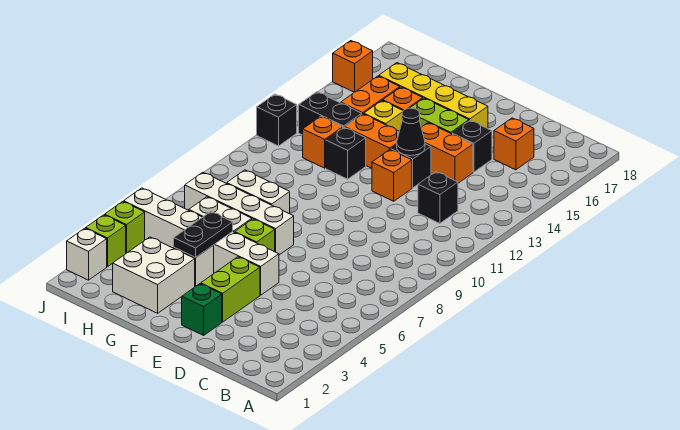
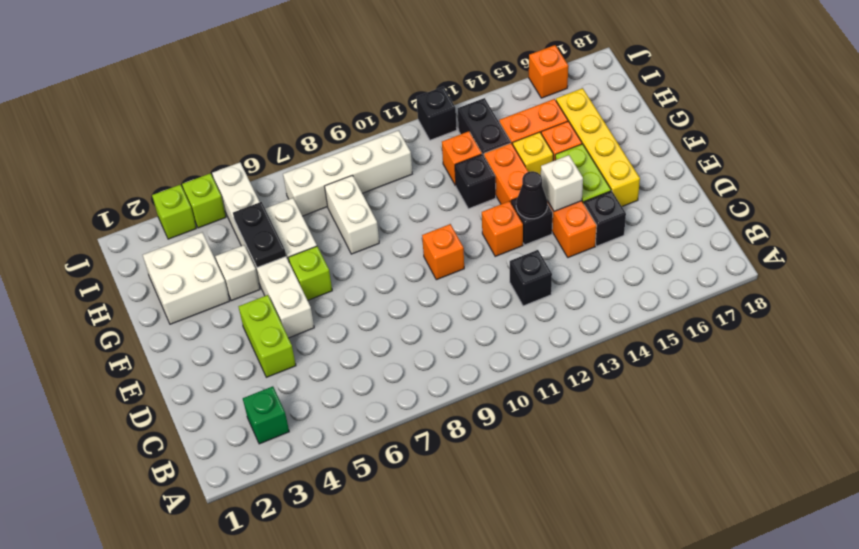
orange brick C16 level 1 -> orange brick E10 level 1
green brick E2 level 1 -> green brick B3 level 1
lime brick E3:E4 level 1 -> lime brick D4:E4 level 1
white brick F7:I7 level 1 -> white brick I7:I10 level 1
black plate G4:G5 level 2 -> black plate G5:H5 level 2
white brick J2 level 1 -> white brick E14 level 2

